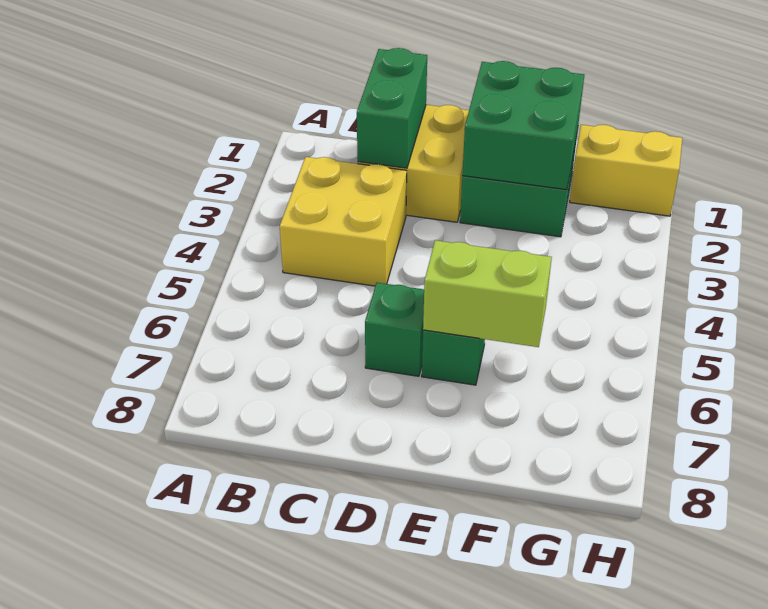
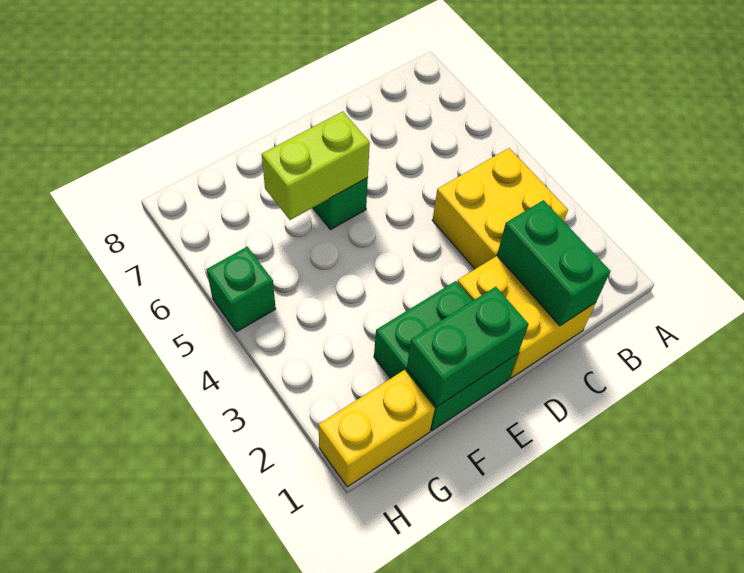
green brick D6 level 1 -> green brick H5 level 1
green brick E1:F2 level 2 -> green brick E1:F1 level 2

